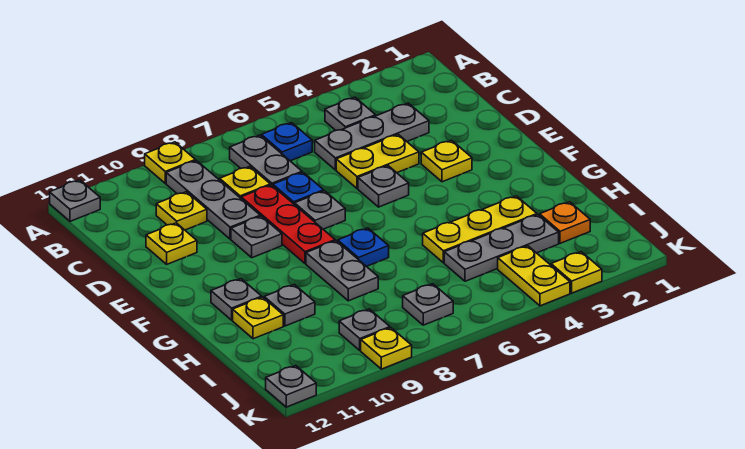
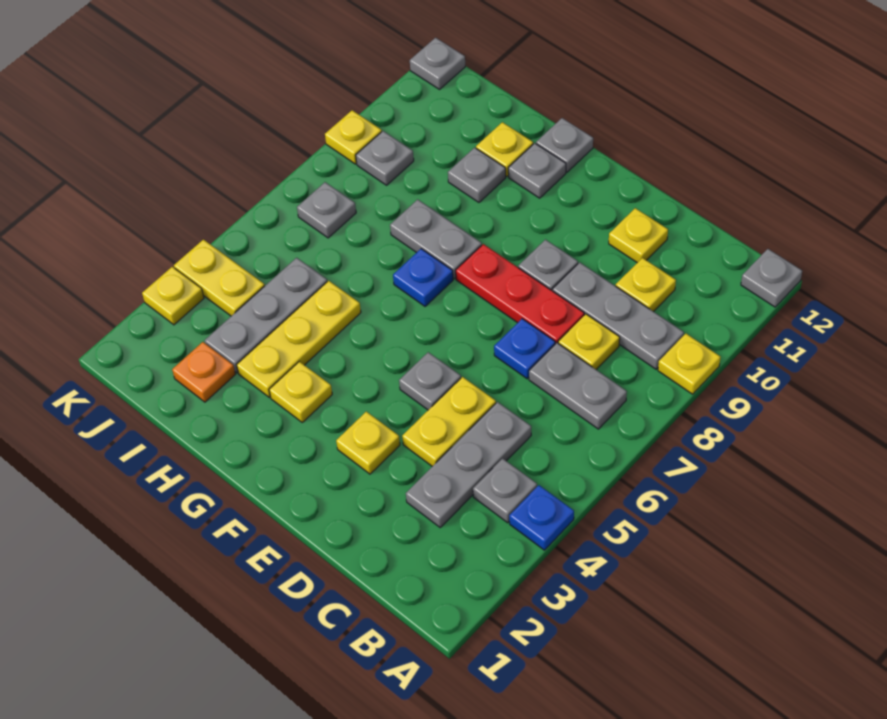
blue plate B6 level 1 -> blue plate A4 level 1
grey plate E7 level 1 -> grey plate G12 level 1
none -> yellow plate G3 level 1

